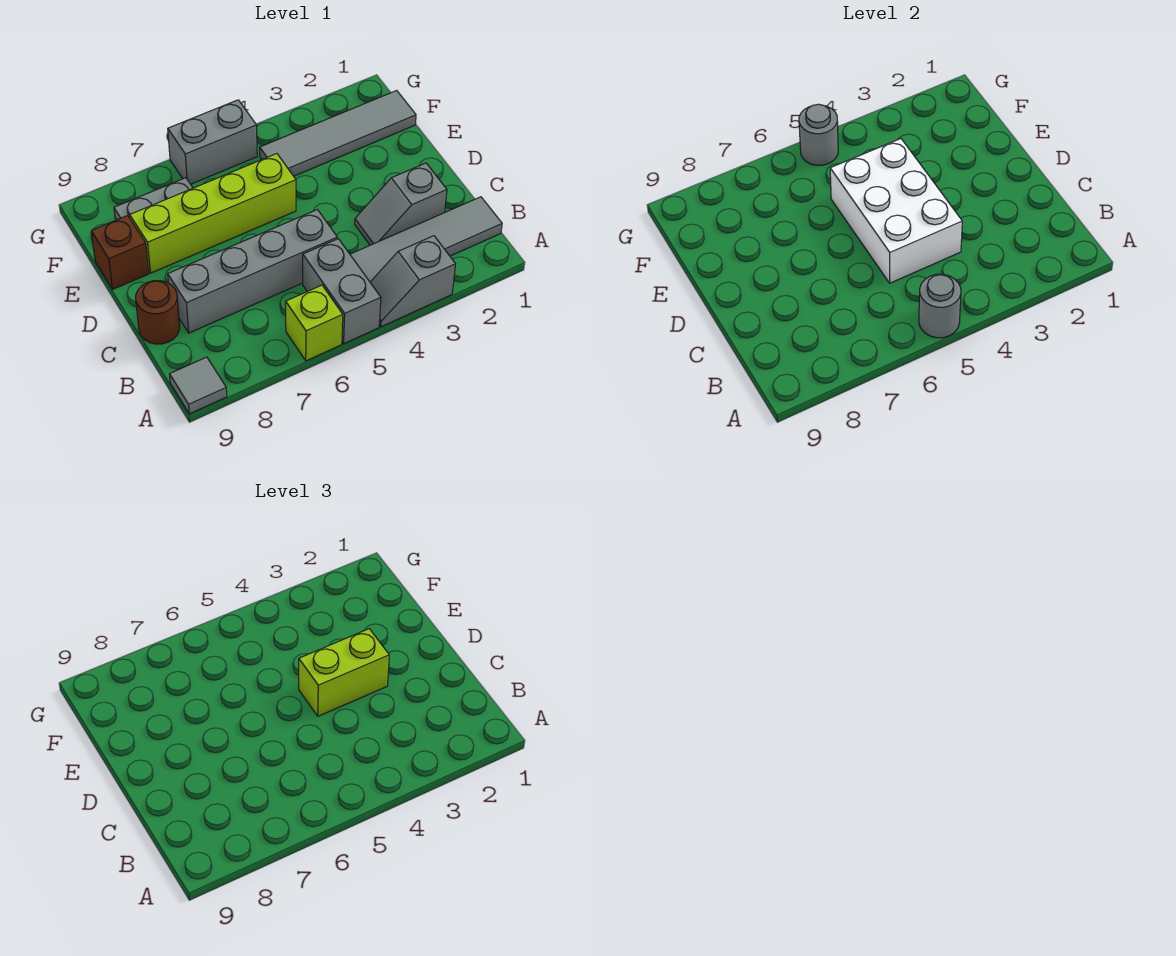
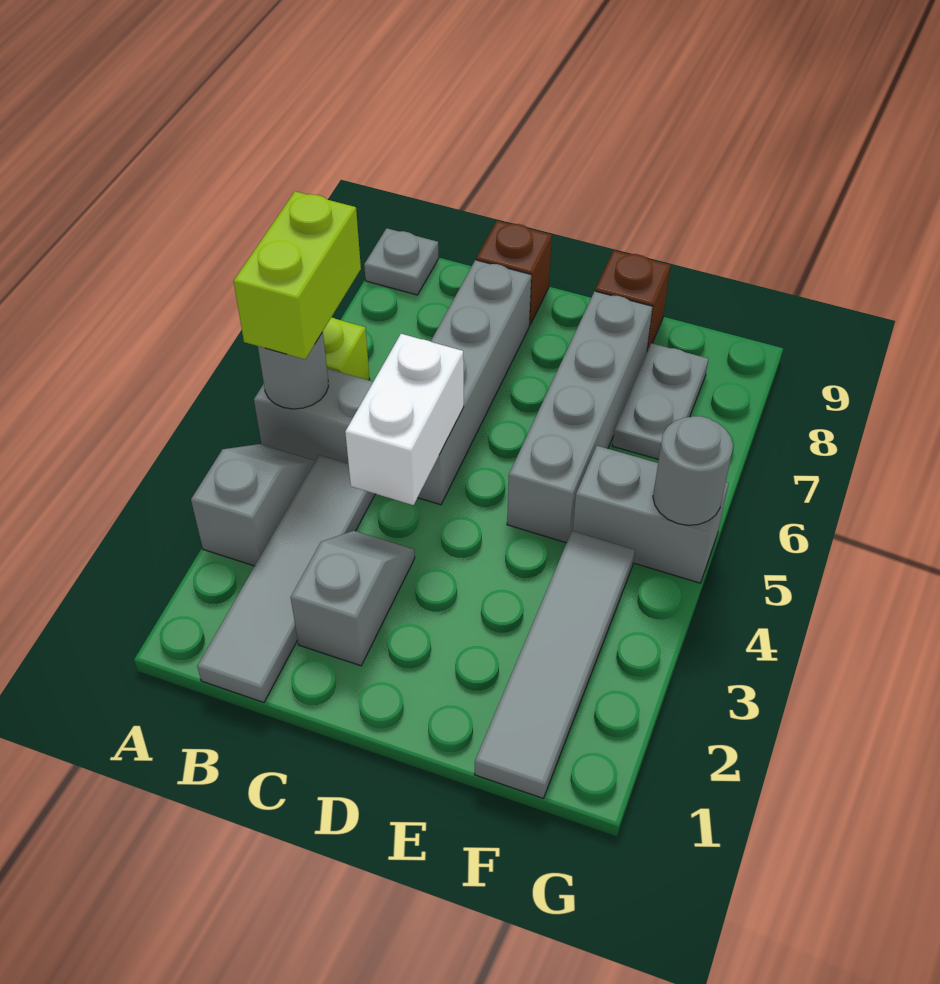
grey tile A9 level 1 -> grey plate A9 level 1
white brick C4:E5 level 2 -> white brick C4:C5 level 2
brown round brick C9 level 1 -> brown brick C9 level 1
lime brick D3:D4 level 3 -> lime brick A5:A6 level 3
lime brick E5:E8 level 1 -> grey brick E5:E8 level 1
grey brick G5:G6 level 1 -> grey brick F5:G5 level 1

